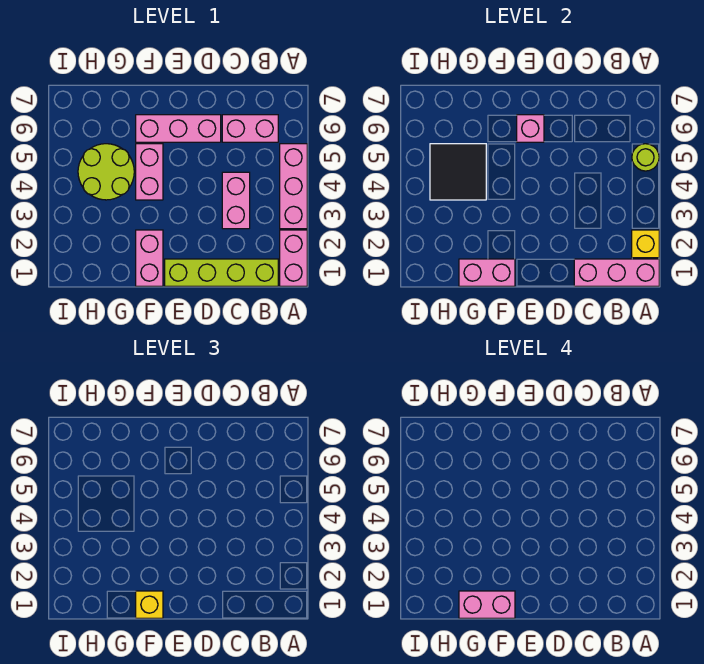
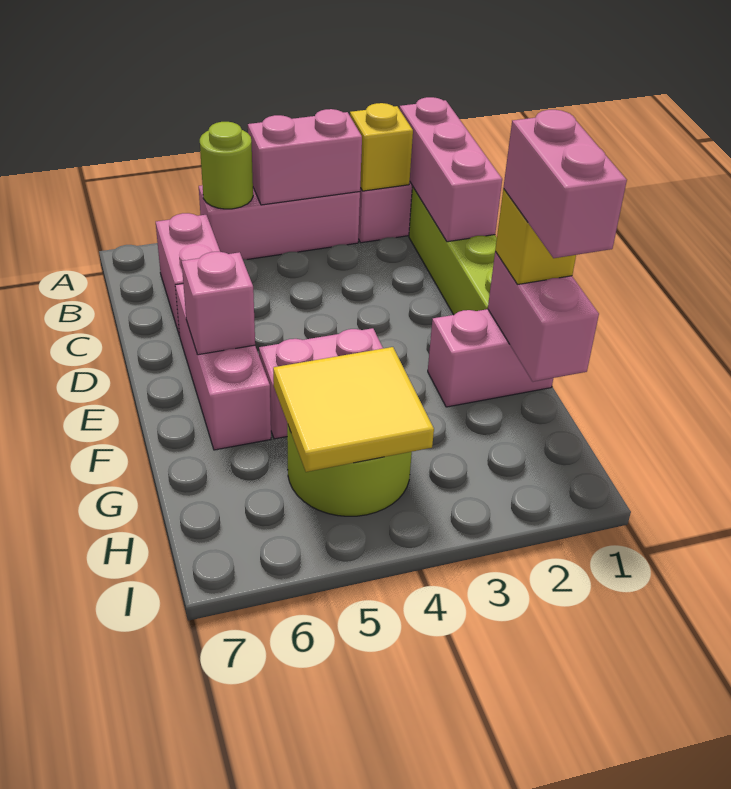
pink brick C3:C4 level 1 -> pink brick A3:A4 level 2
black tile G4:H5 level 2 -> yellow tile G4:H5 level 2

